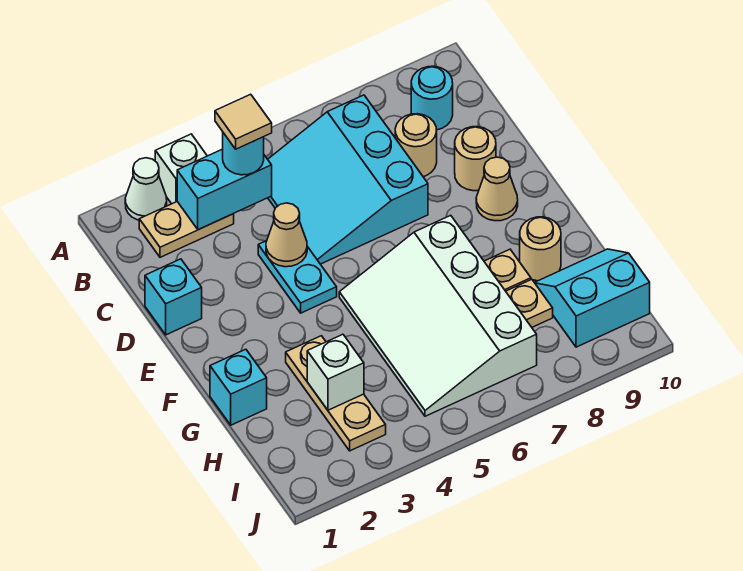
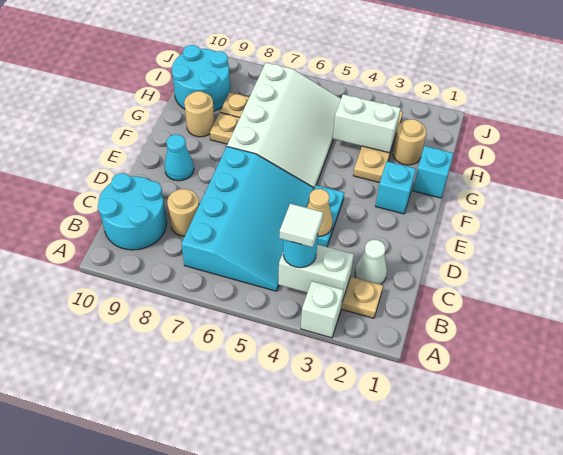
white cone A2 level 1 -> white cone C2 level 1
cyan brick B3:B4 level 2 -> white brick B3:B4 level 2
tan tile B4 level 4 -> white tile B4 level 4
cyan slope B5:D7 level 1 top 7 -> cyan slope B5:E7 level 1 top 7
cyan round brick B9 level 1 -> cyan round brick B9:C10 level 1
cyan brick D1 level 1 -> cyan brick F2 level 1
tan round brick D9 level 1 -> tan round brick H2 level 1
tan cone E9 level 1 -> cyan cone E9 level 1
white brick H3 level 2 -> white brick H3:H4 level 2
cyan slope H9:I10 level 1 top I -> cyan round brick H9:I10 level 1

